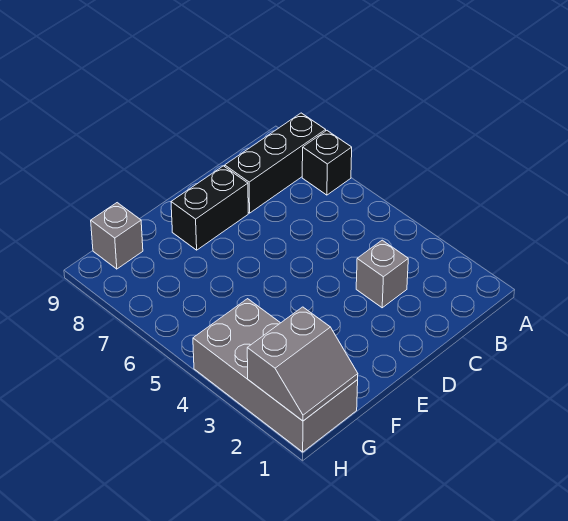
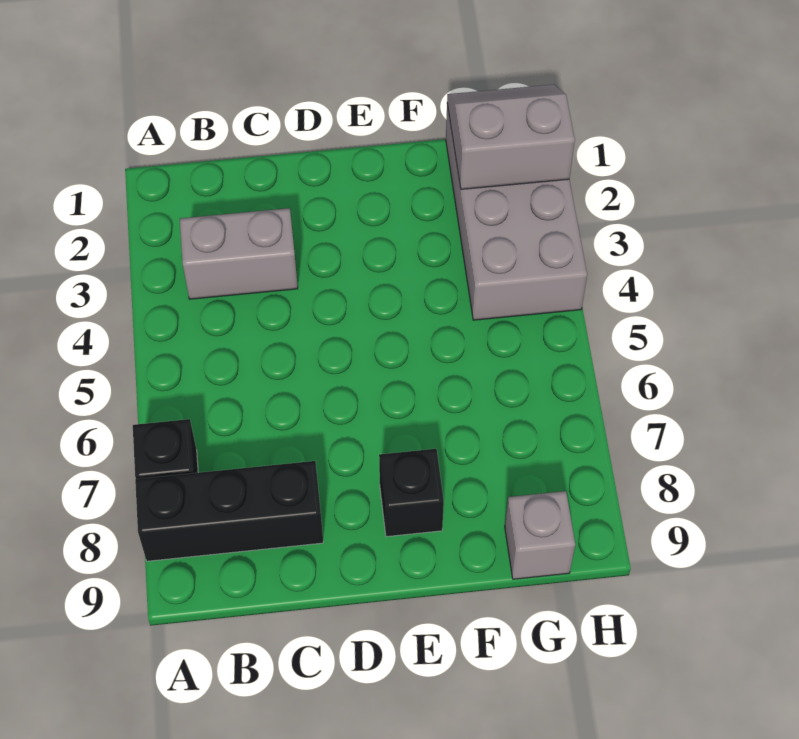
grey brick C3 level 1 -> grey brick B3:C3 level 1
black brick D8:E8 level 1 -> black brick E8 level 1

